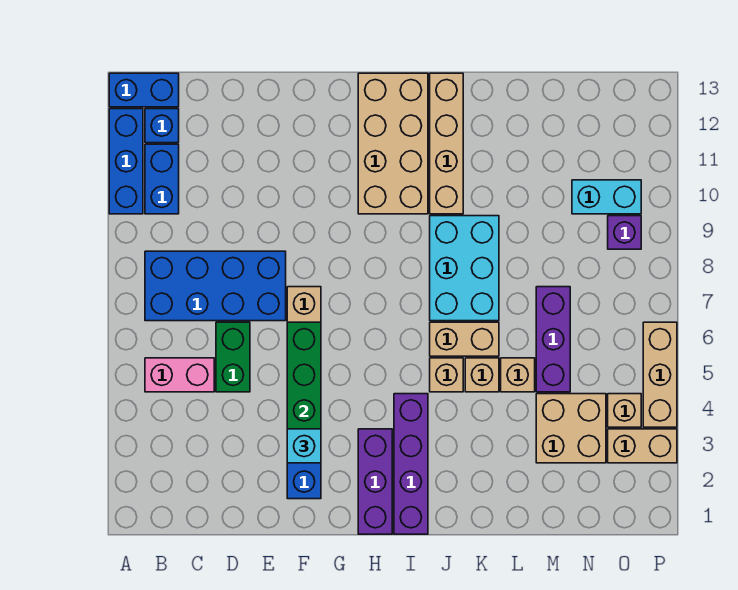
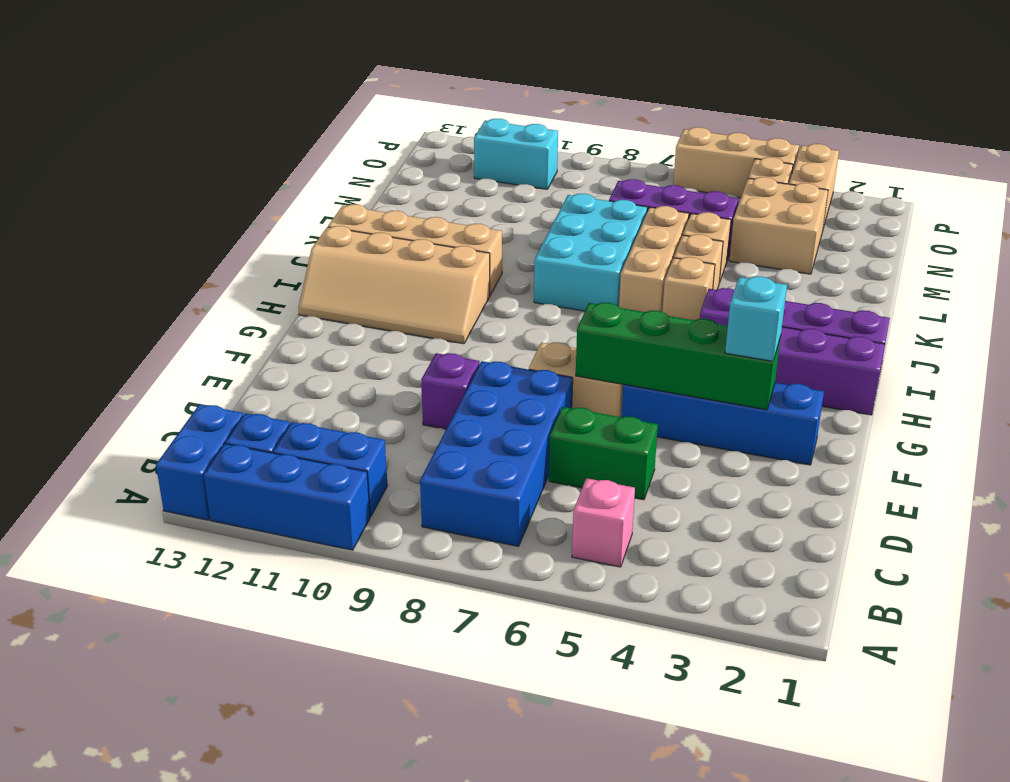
pink brick B5:C5 level 1 -> pink brick B5 level 1
tan brick H10:I13 level 1 -> tan slope H10:I13 level 1 top I
tan brick J6:K6 level 1 -> tan brick J6:L6 level 1
cyan brick J7:K9 level 1 -> cyan brick J7:L8 level 1
cyan brick N10:O10 level 1 -> cyan brick O10:O11 level 1
purple brick O9 level 1 -> purple brick E9 level 1

